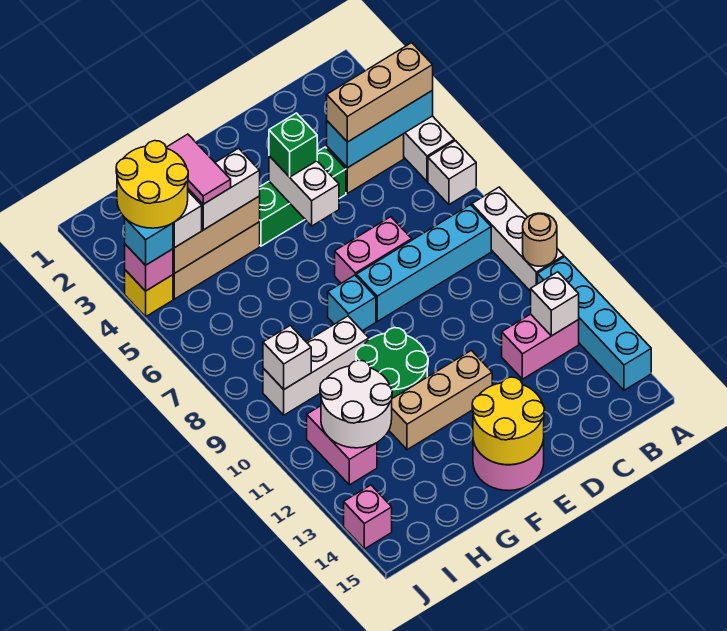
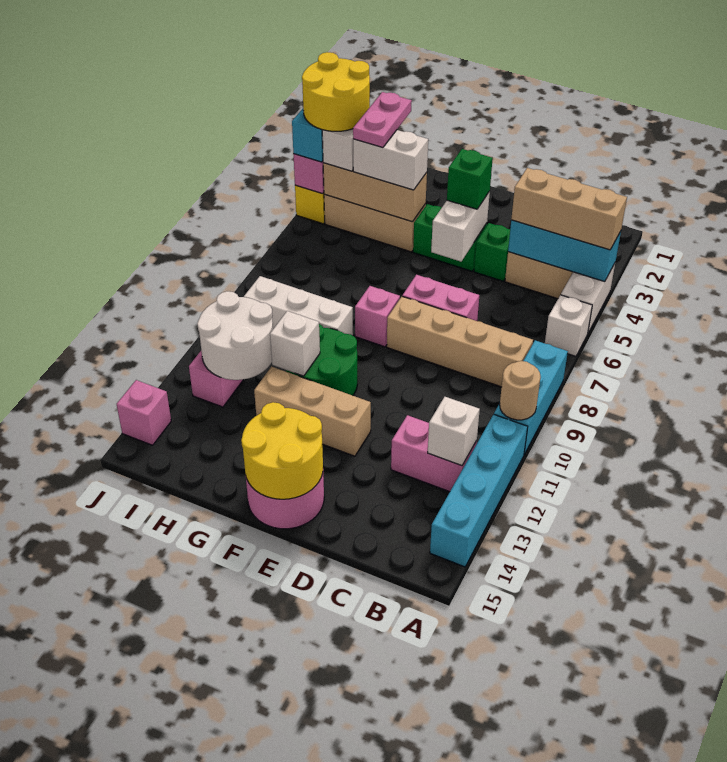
white brick A8:A10 level 1 -> cyan brick A8:A10 level 1
cyan brick B8:E8 level 1 -> tan brick B8:E8 level 1
cyan brick F8 level 1 -> pink brick F8 level 1
pink tile H3:H4 level 4 -> pink plate H3:H4 level 4
white brick I9 level 2 -> white brick G11 level 2

